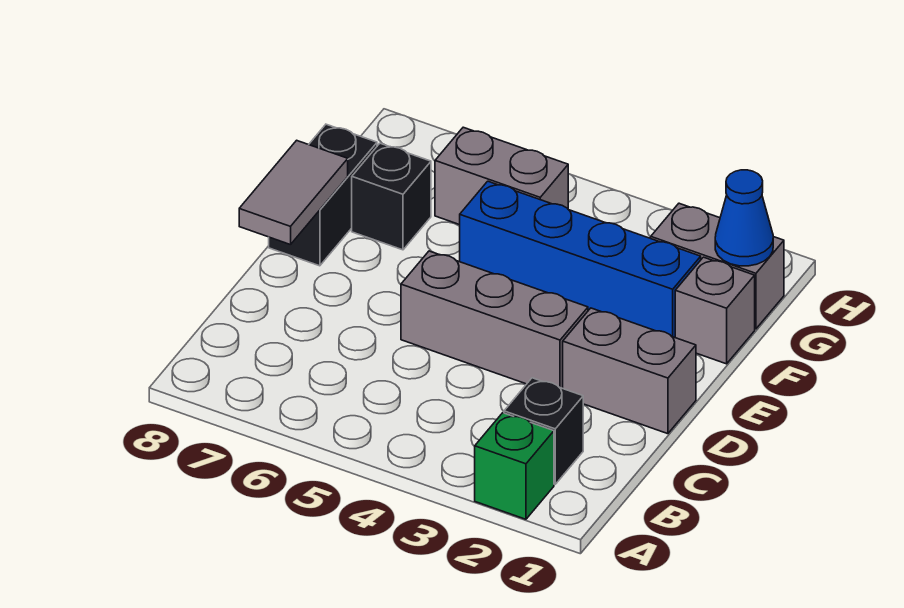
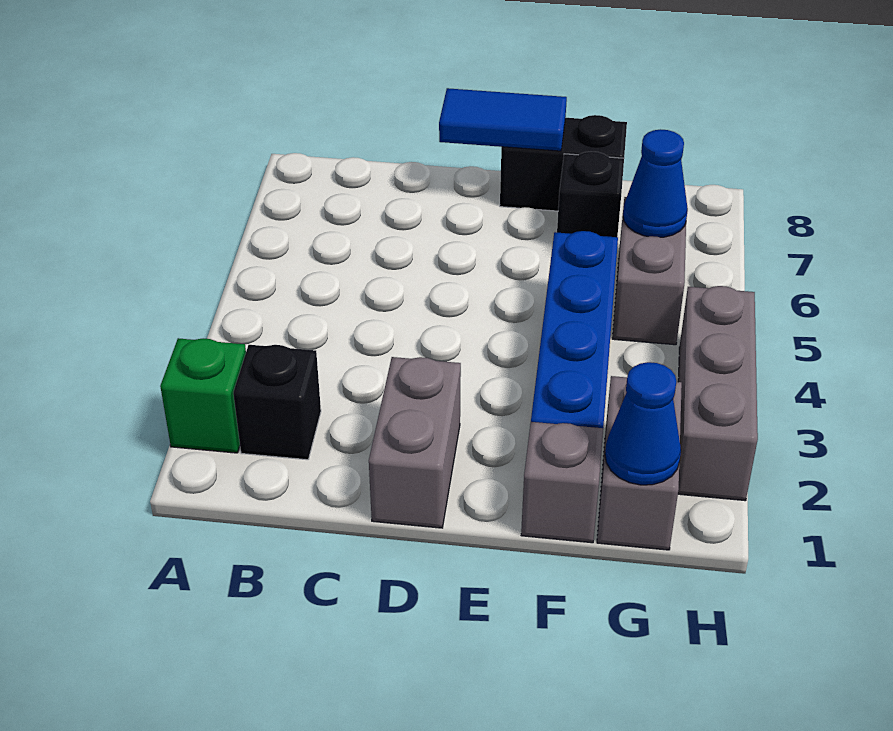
grey brick D3:D5 level 1 -> grey brick H2:H4 level 1
grey tile D8:E8 level 2 -> blue tile D8:E8 level 2
none -> blue cone G6 level 2

